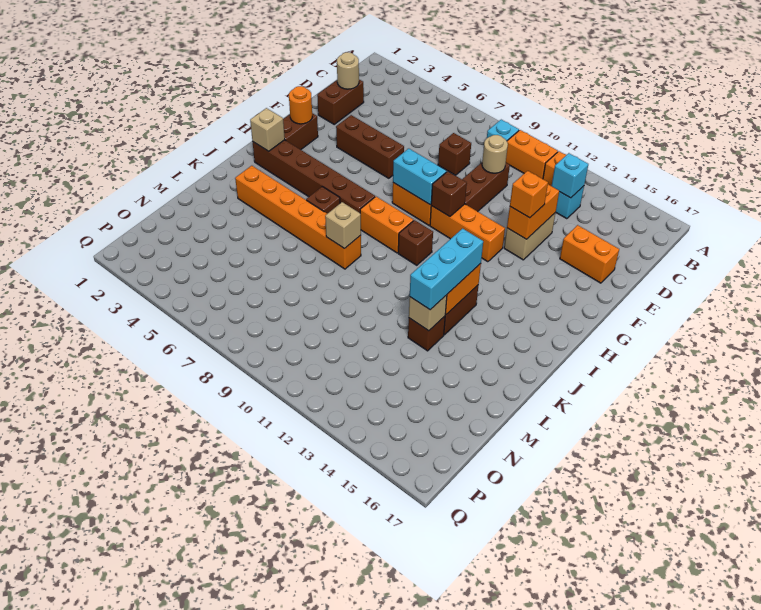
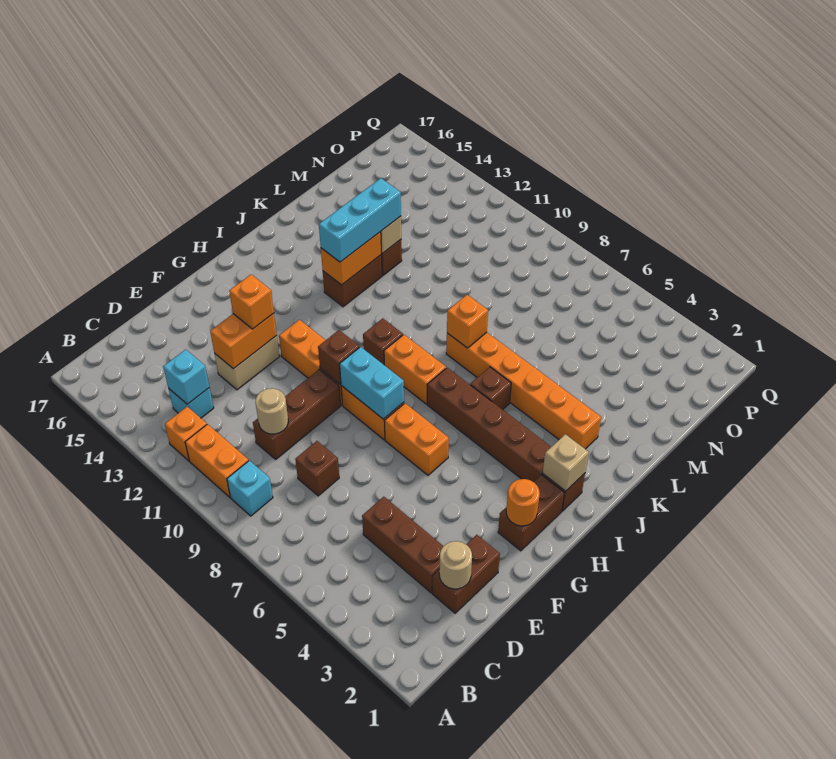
orange brick E15:E16 level 1 -> orange brick G6:G7 level 1
brown brick F4:F6 level 1 -> brown brick D3:D5 level 1
tan brick K8 level 2 -> orange brick K8 level 2

